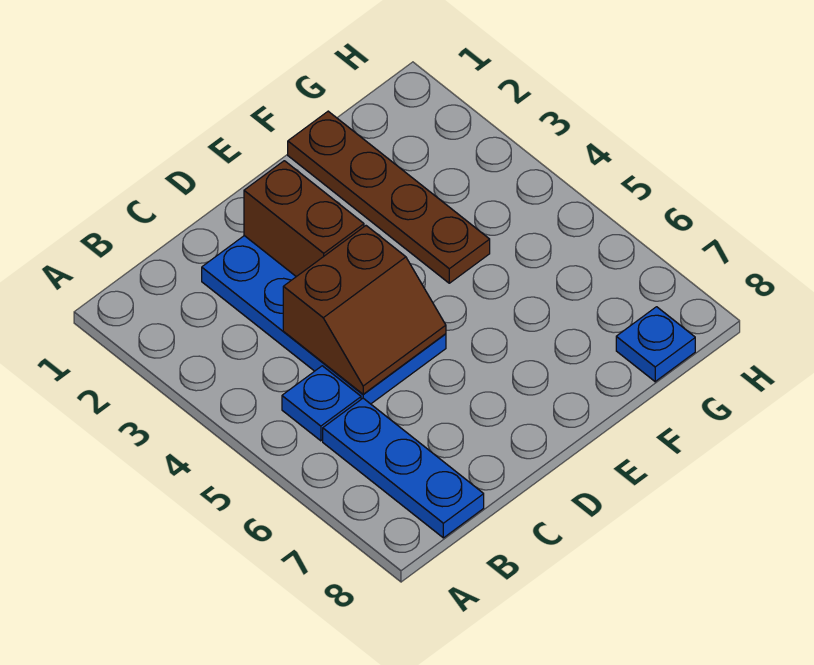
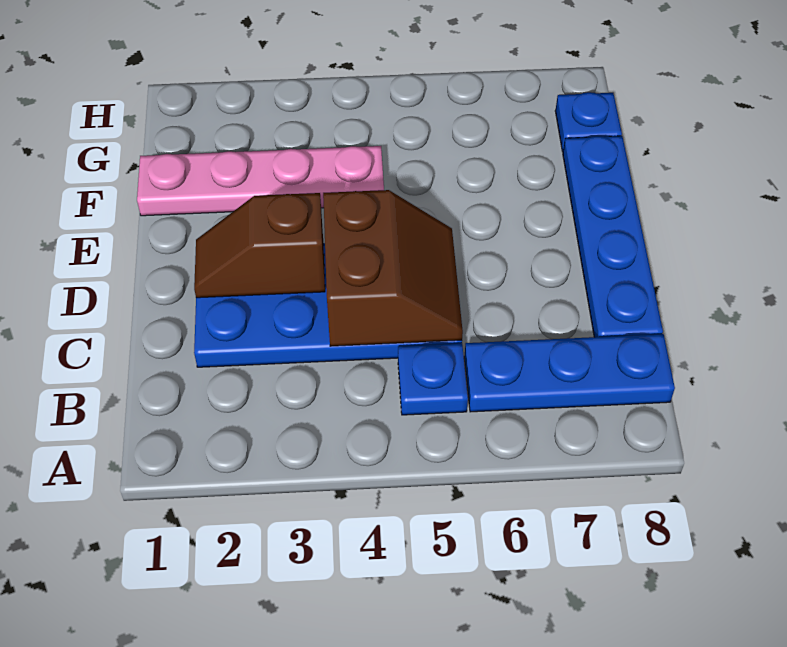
none -> blue plate C8:F8 level 1
brown brick D2:D3 level 2 -> brown slope D2:D3 level 2 top 3
brown plate F1:F4 level 1 -> pink plate F1:F4 level 1

